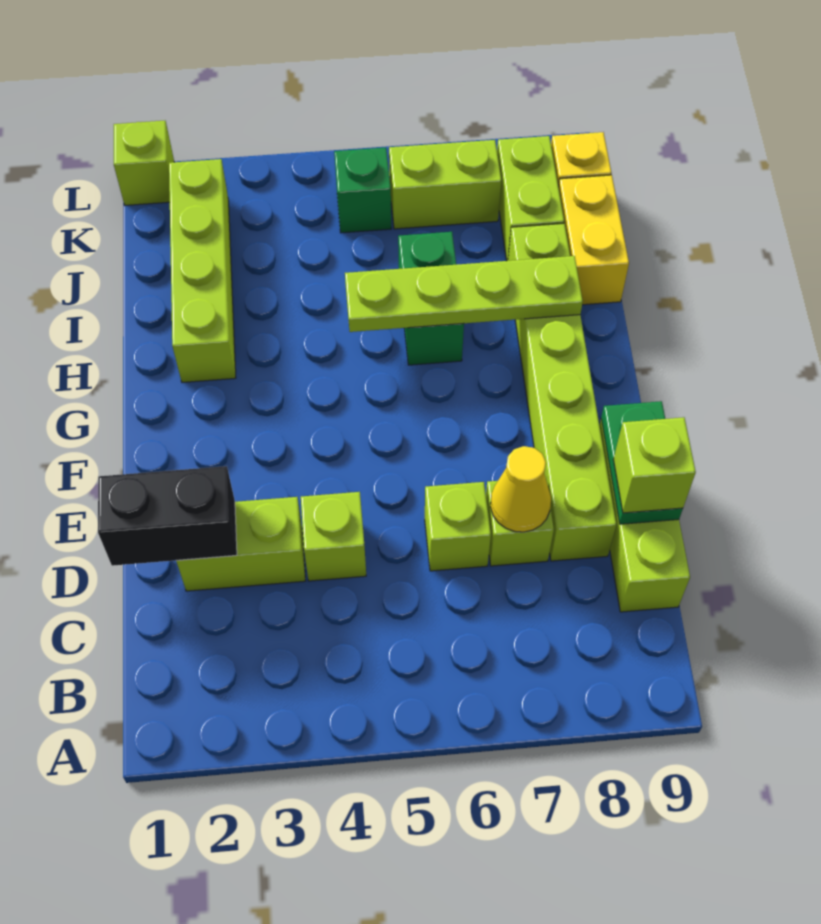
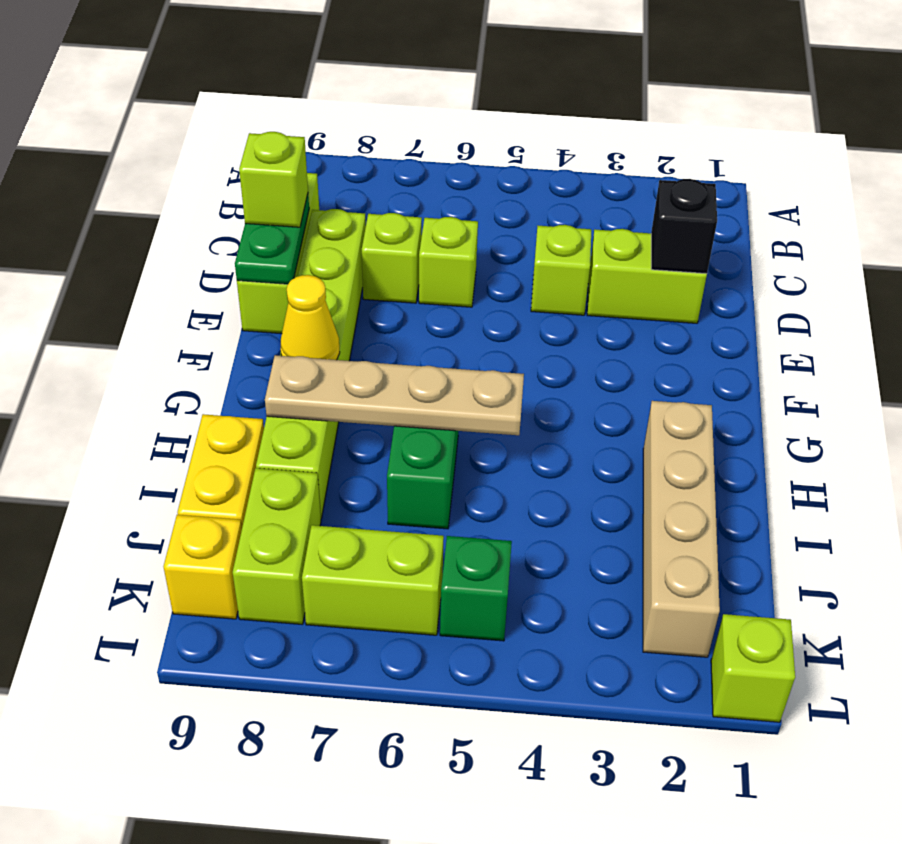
black brick D1:D2 level 2 -> black brick D2 level 2
yellow cone D7 level 2 -> yellow cone G8 level 2
lime brick H2:K2 level 1 -> tan brick H2:K2 level 1
lime plate H5:H8 level 2 -> tan plate H5:H8 level 2

